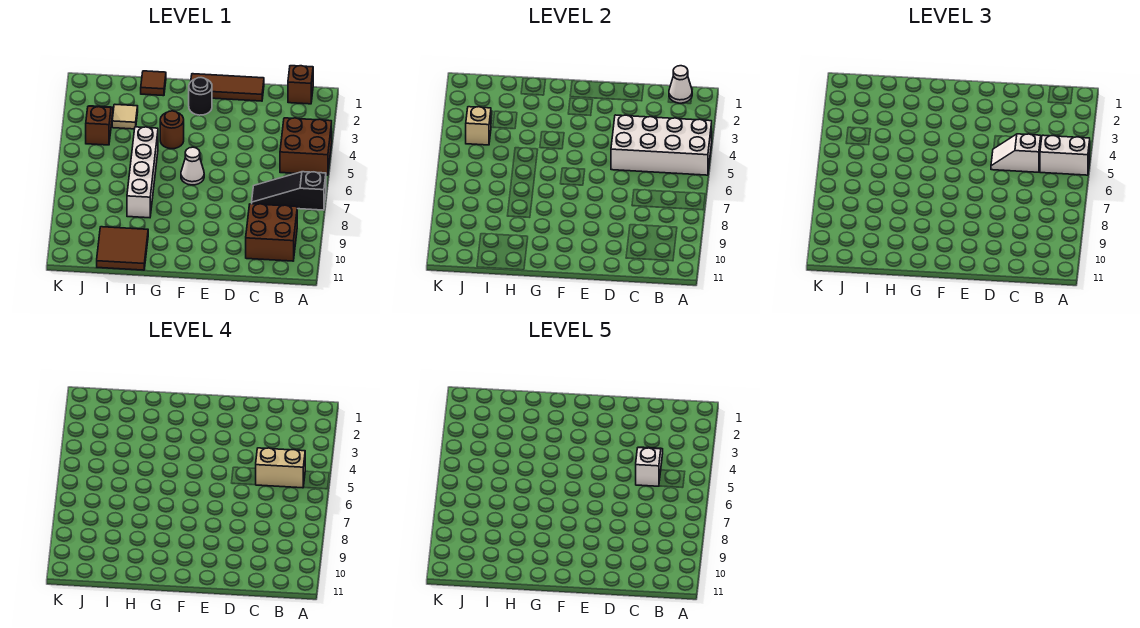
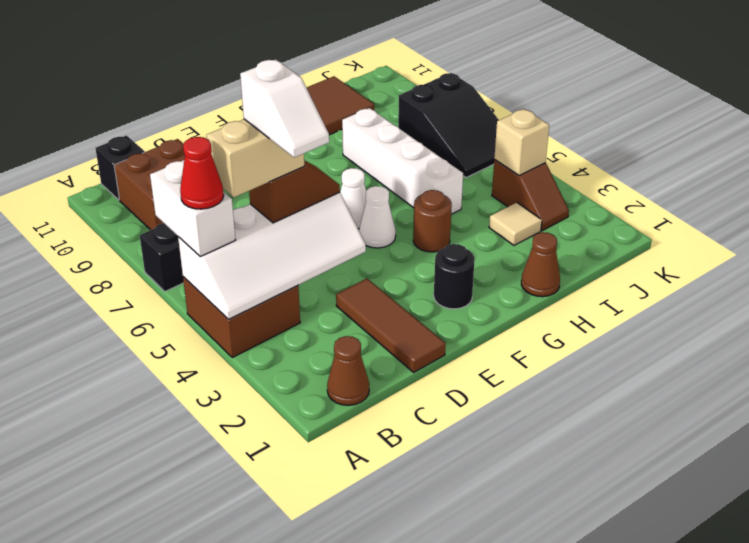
white brick A4:D5 level 2 -> white slope A4:D5 level 2 top 5
white brick A5:B5 level 3 -> white brick A5:A6 level 3
none -> red cone A5 level 4
brown brick B1 level 1 -> brown cone B1 level 1
white cone B1 level 2 -> white cone F5 level 1
none -> black brick B11 level 1
white slope C5:D5 level 3 top C -> brown slope C5:D5 level 3 top C
brown tile D1:F1 level 1 -> brown tile D1:D3 level 1
brown tile H1 level 1 -> brown cone H1 level 1
none -> black slope J6:K8 level 1 top 8

